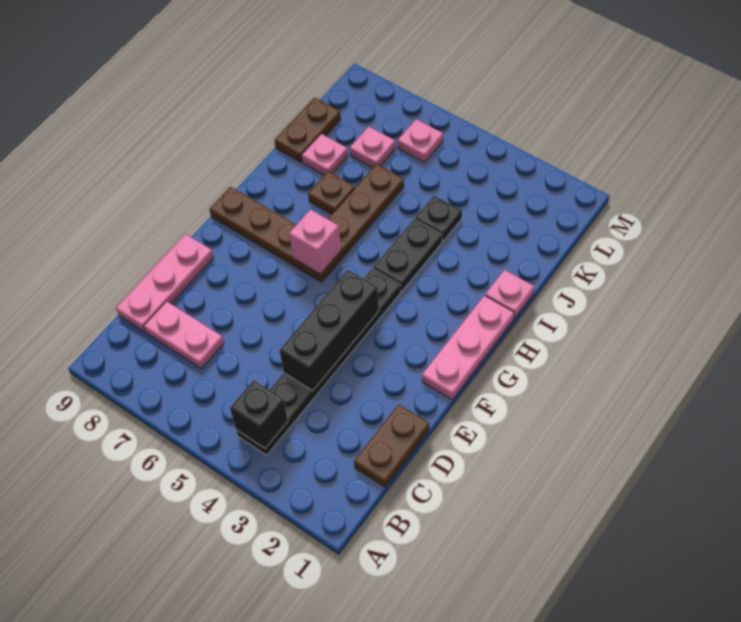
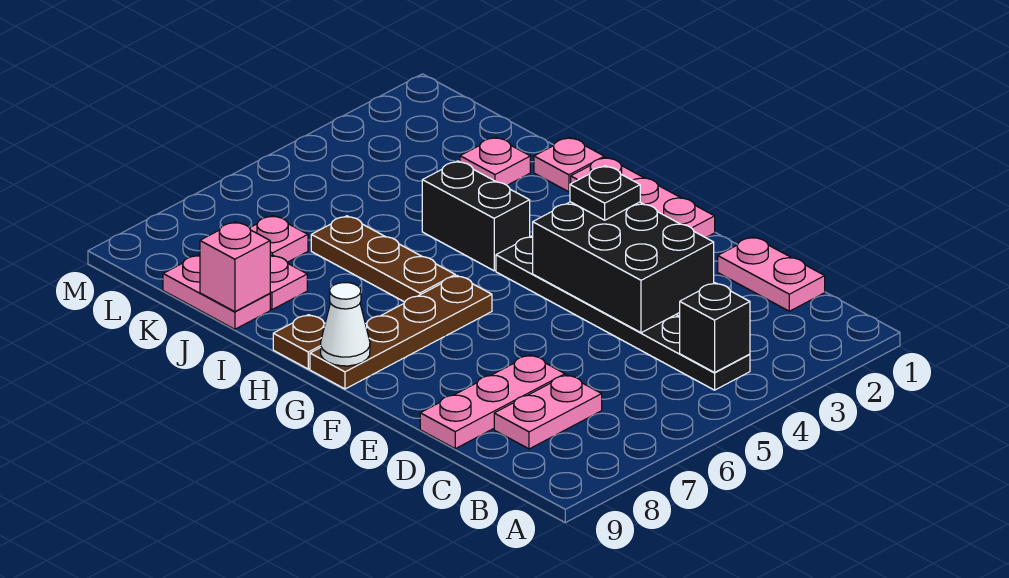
brown plate C1:D1 level 1 -> pink plate C1:D1 level 1
pink plate C9:E9 level 1 -> pink plate D7:D9 level 1
black brick D4:F4 level 2 -> black brick D3:F4 level 2
pink brick G6 level 2 -> pink brick J9 level 2
none -> white cone G9 level 2
black plate H4:I4 level 1 -> black brick H4:I4 level 1
brown plate I7 level 1 -> brown plate H9 level 1
black plate J4 level 1 -> black plate F3 level 3
brown plate J9:K9 level 1 -> pink plate J9:K9 level 1
pink plate L6 level 1 -> pink plate J2 level 1

